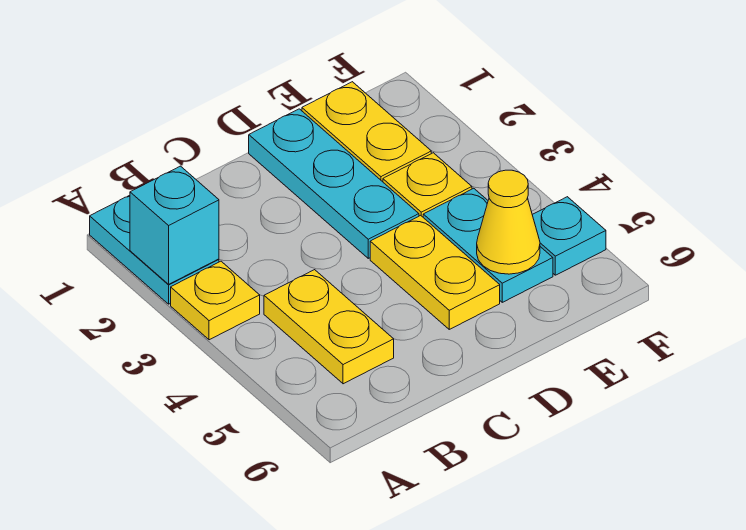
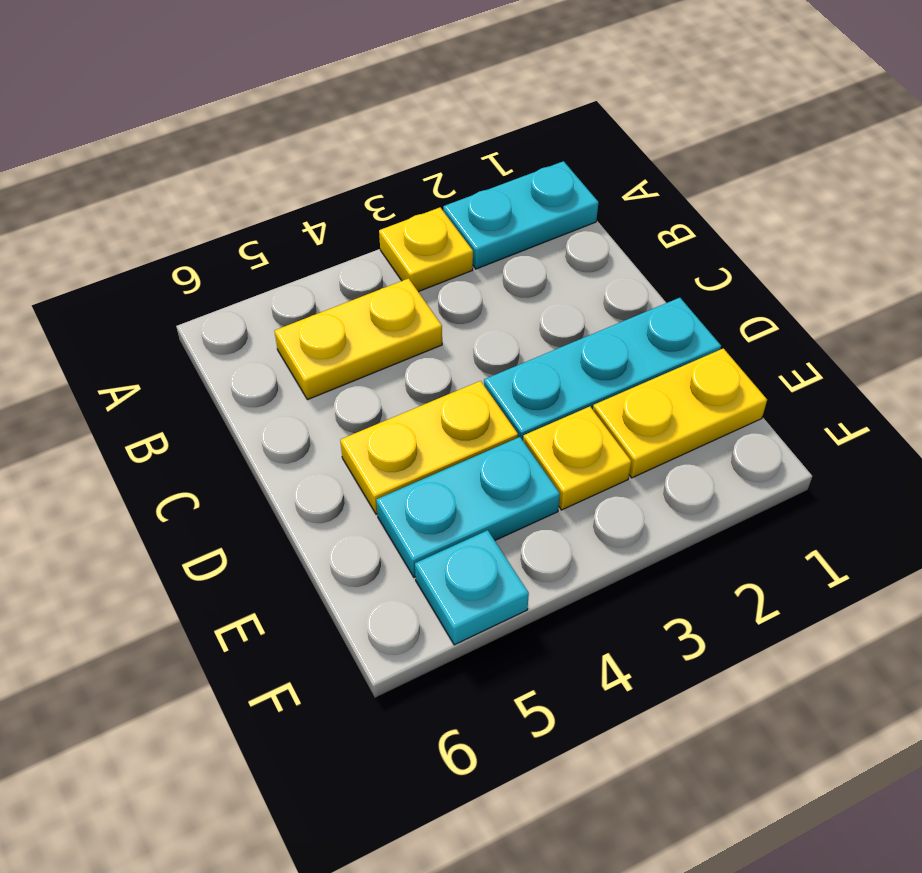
cyan brick A2 level 2 -> none
yellow cone E5 level 2 -> none

